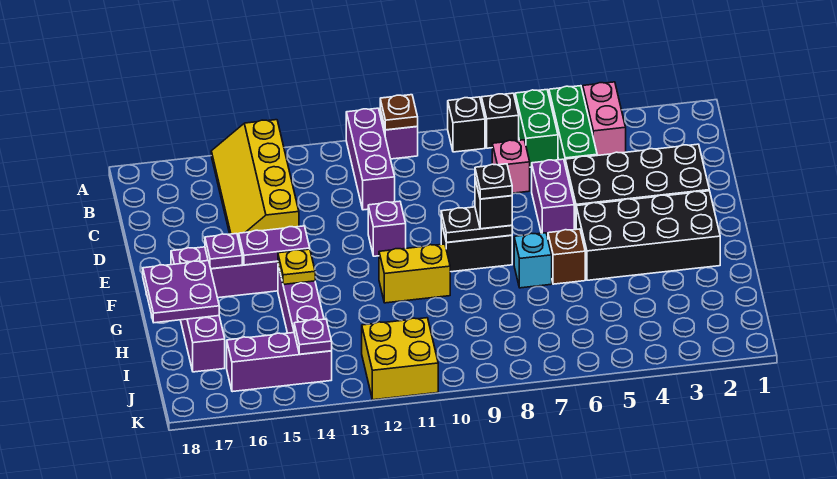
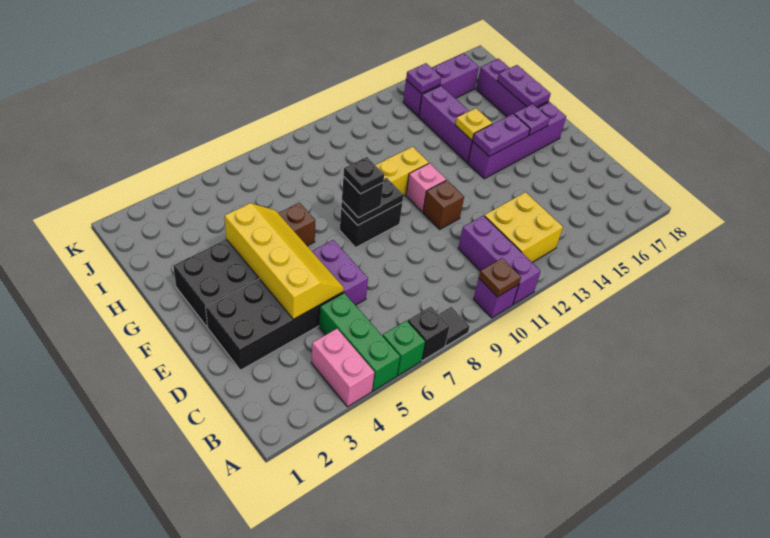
green brick A6:B6 level 1 -> green brick A6 level 1
black brick A8 level 1 -> black tile A8 level 1
yellow slope A14:D15 level 1 top 14 -> yellow slope D4:G5 level 2 top 4
pink brick C7 level 1 -> pink brick F11 level 1
purple brick E11 level 1 -> brown brick E11 level 1
cyan brick G7 level 1 -> none
purple plate G17:H18 level 2 -> purple plate G17:H17 level 2
yellow brick J11:K12 level 1 -> yellow brick B12:C13 level 1

